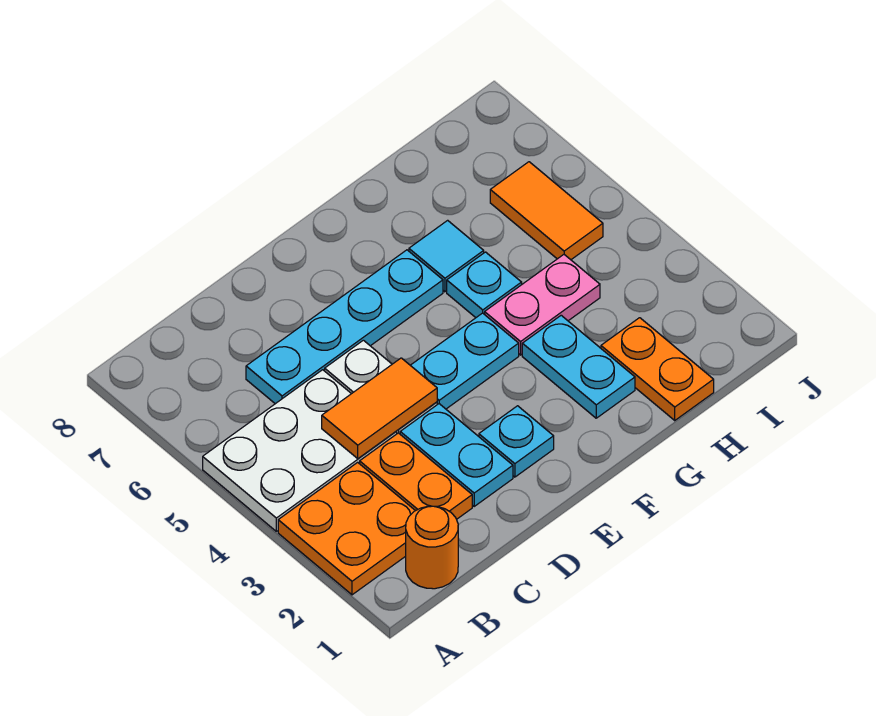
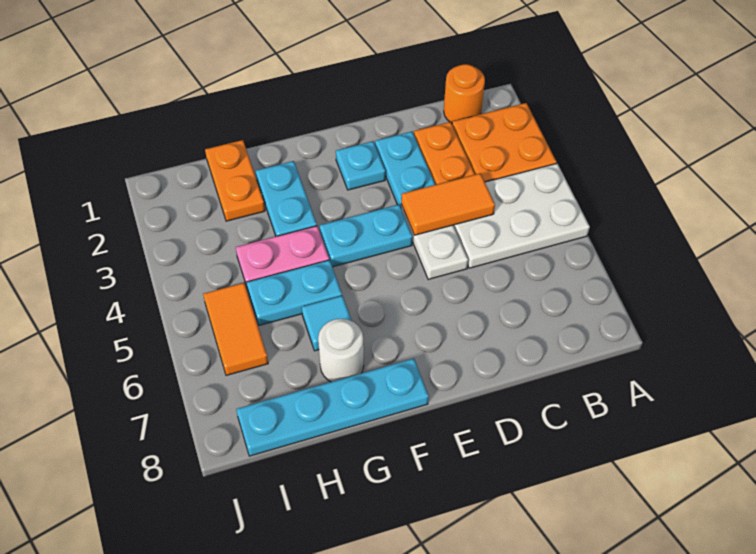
cyan plate C6:F6 level 1 -> cyan plate F8:I8 level 1
cyan plate G5 level 1 -> cyan plate G5:H5 level 1
none -> white round brick G7 level 1

